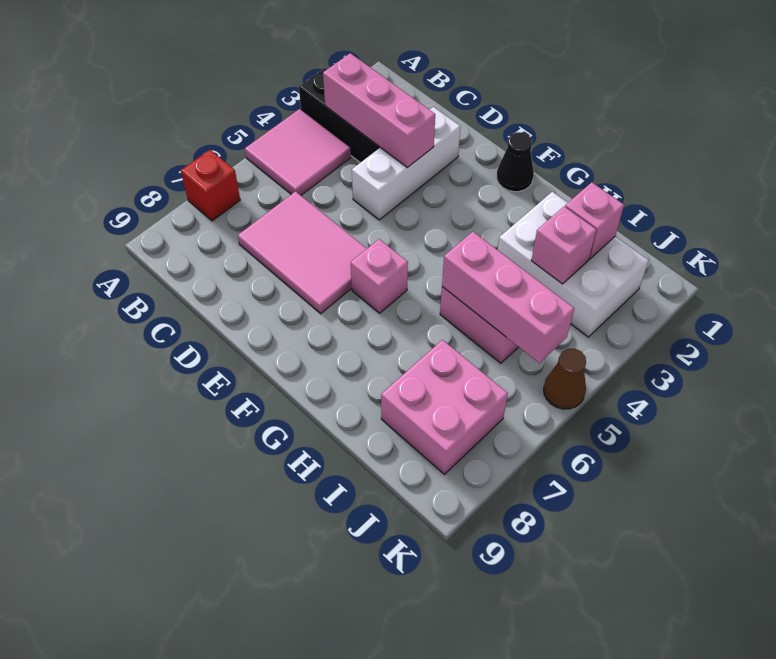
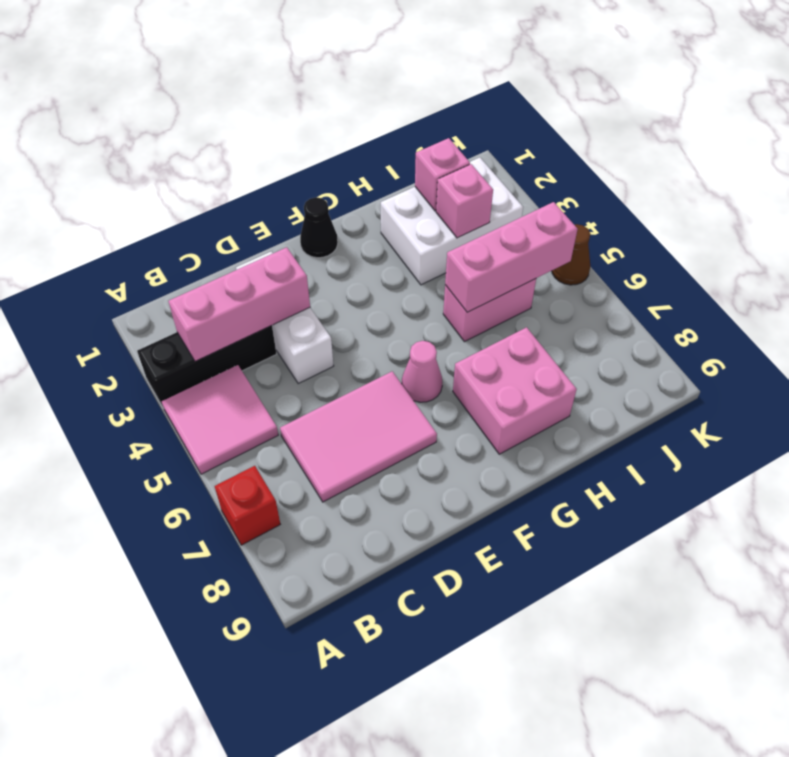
pink brick F6 level 1 -> pink cone F6 level 1
pink brick I7:J8 level 1 -> pink brick G7:H8 level 1

